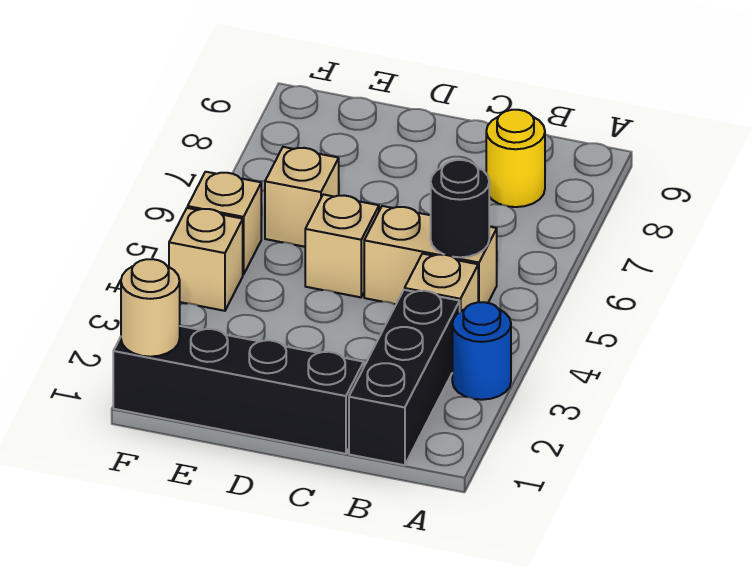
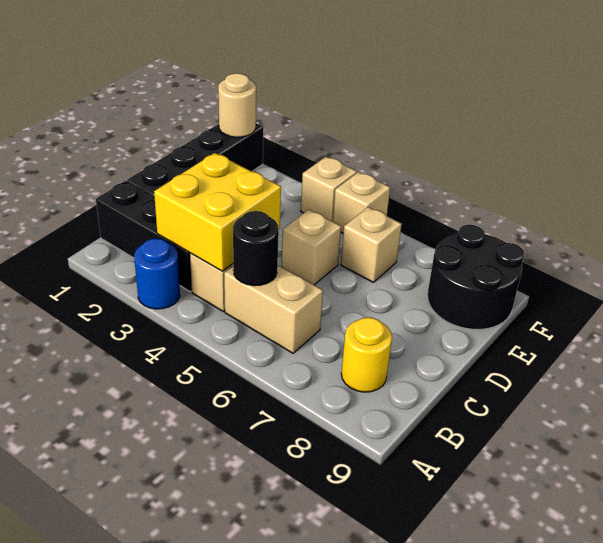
none -> yellow brick B3:C4 level 2
tan brick B5:C5 level 1 -> tan brick B5:B6 level 1
none -> black round brick E8:F9 level 1

